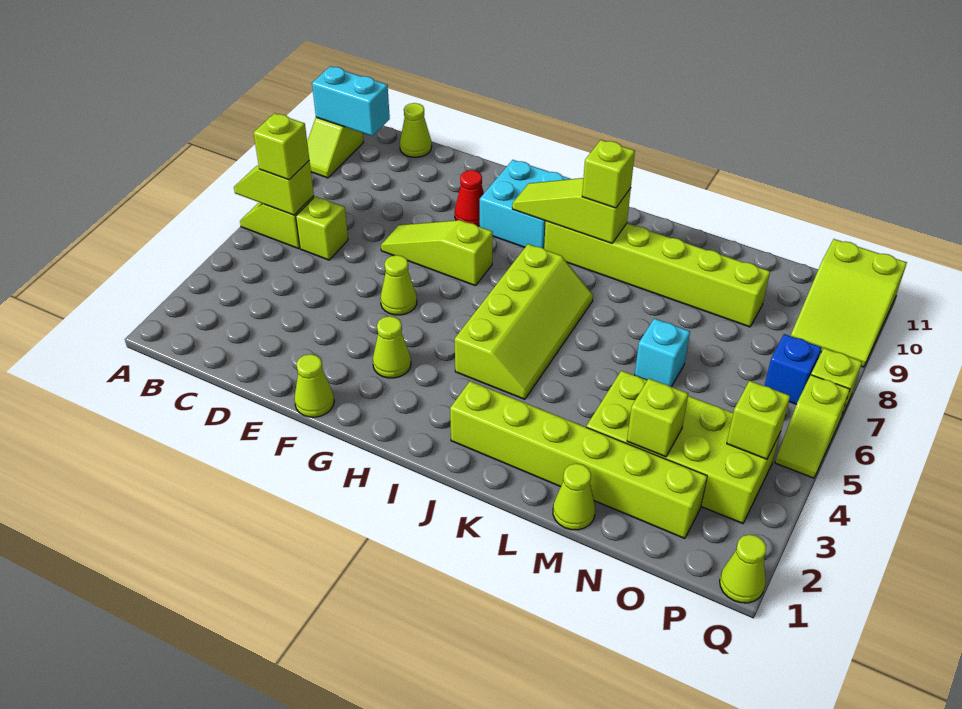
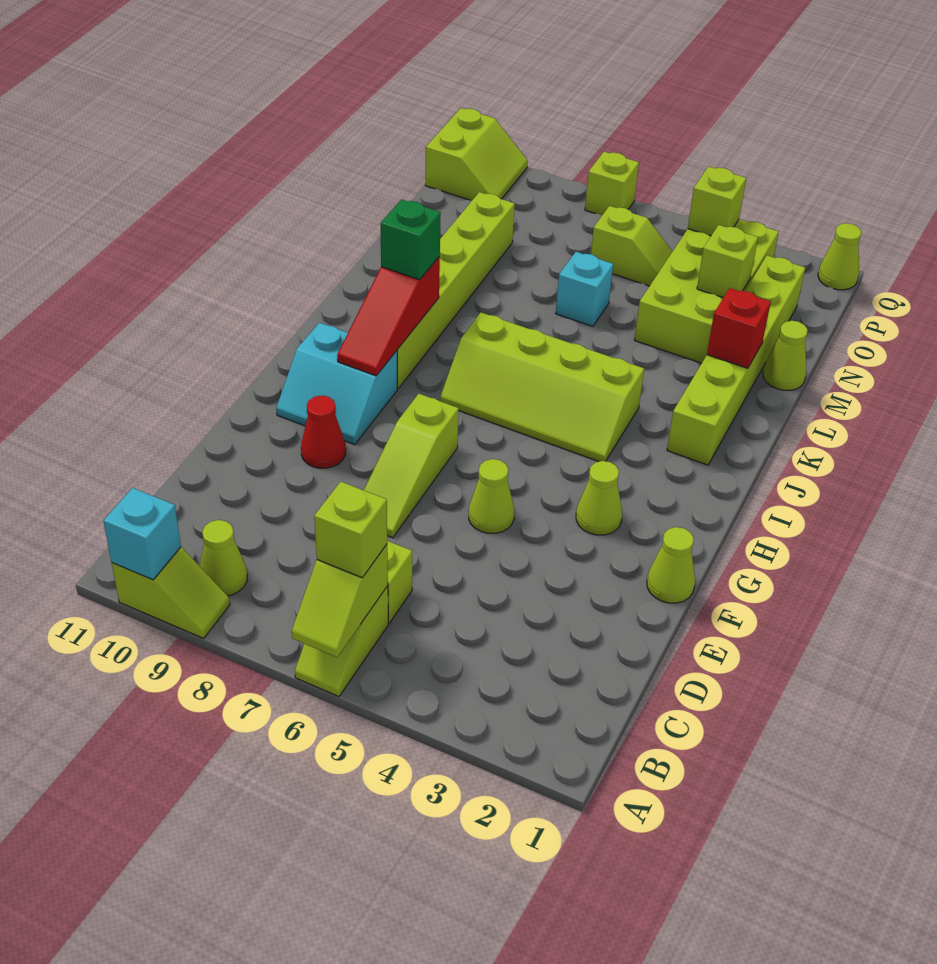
cyan brick A10:B10 level 2 -> cyan brick A10 level 2
lime cone C11 level 1 -> lime cone B9 level 1
cyan brick G9:H10 level 1 -> cyan slope G9:H10 level 1 top H
lime slope H9:J9 level 2 top J -> red slope H9:J9 level 2 top J
lime slope I4:J7 level 1 top I -> lime slope I4:J7 level 1 top J
lime brick J9 level 3 -> green brick J9 level 3
none -> red brick L2 level 2
blue brick P7 level 1 -> none
lime slope P9:Q11 level 1 top 11 -> lime slope P10:Q11 level 1 top 11
lime slope Q5:Q6 level 1 top 6 -> lime slope O5:O6 level 1 top 6

